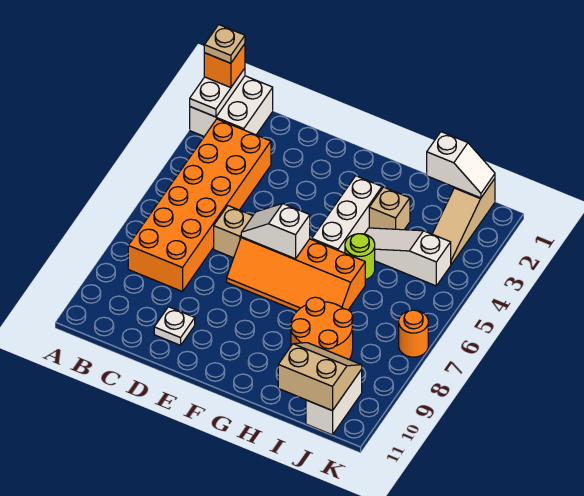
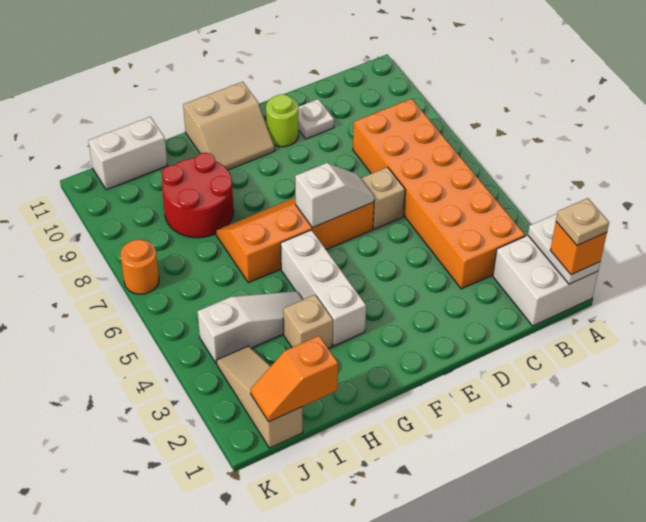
lime round brick H5 level 1 -> lime round brick E10 level 1
orange round brick H8:I9 level 1 -> red round brick H8:I9 level 1
white slope I1:J1 level 2 top I -> orange slope I1:J1 level 2 top I
tan slope I10:J11 level 2 top 11 -> tan slope F10:G11 level 1 top 11
white brick J10:J11 level 1 -> white brick I11:J11 level 1

